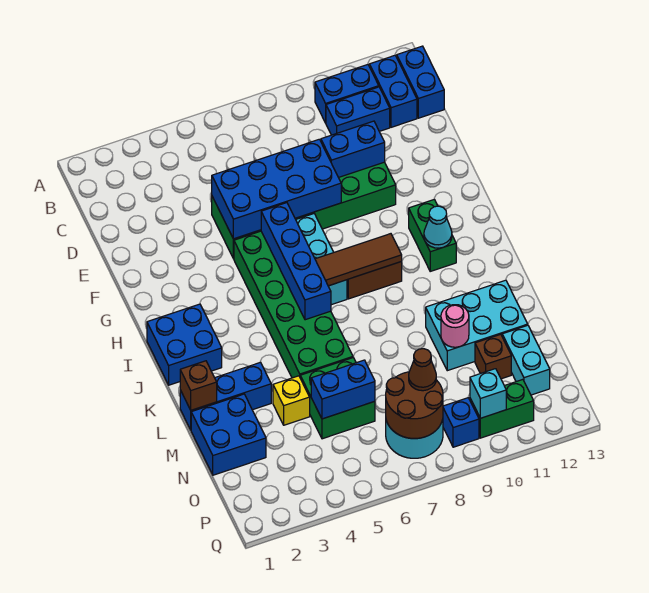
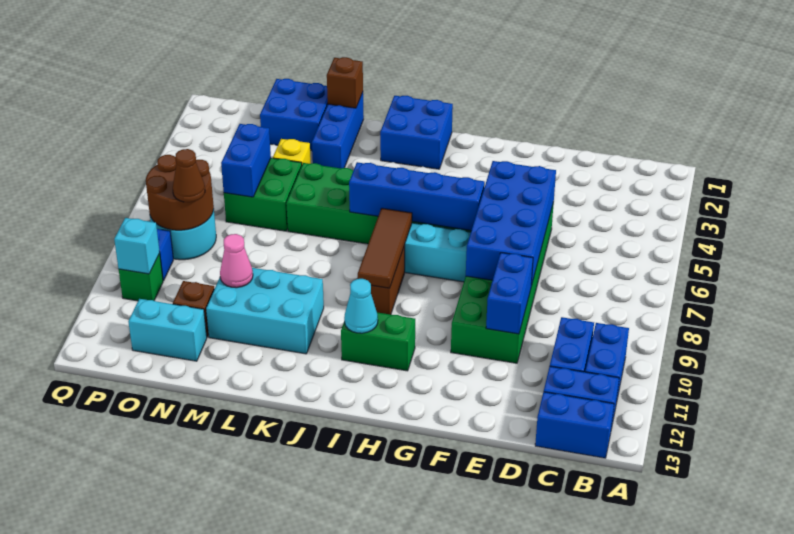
cyan brick L10:M12 level 1 -> cyan brick K10:M11 level 1
pink round brick M10 level 2 -> pink cone M10 level 2
green brick P10:P11 level 1 -> green brick P10 level 1

